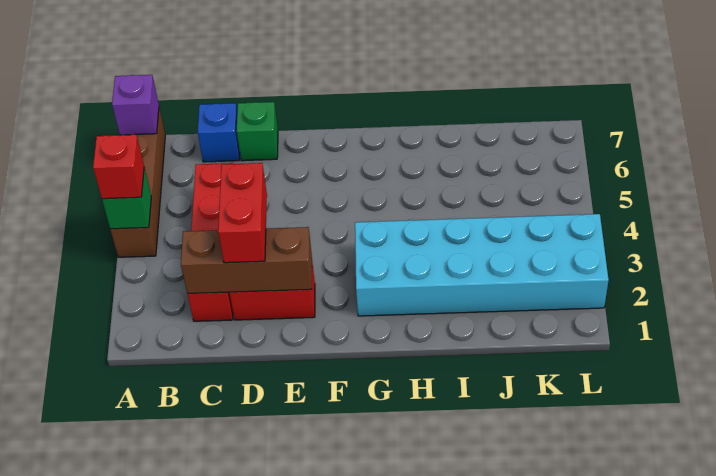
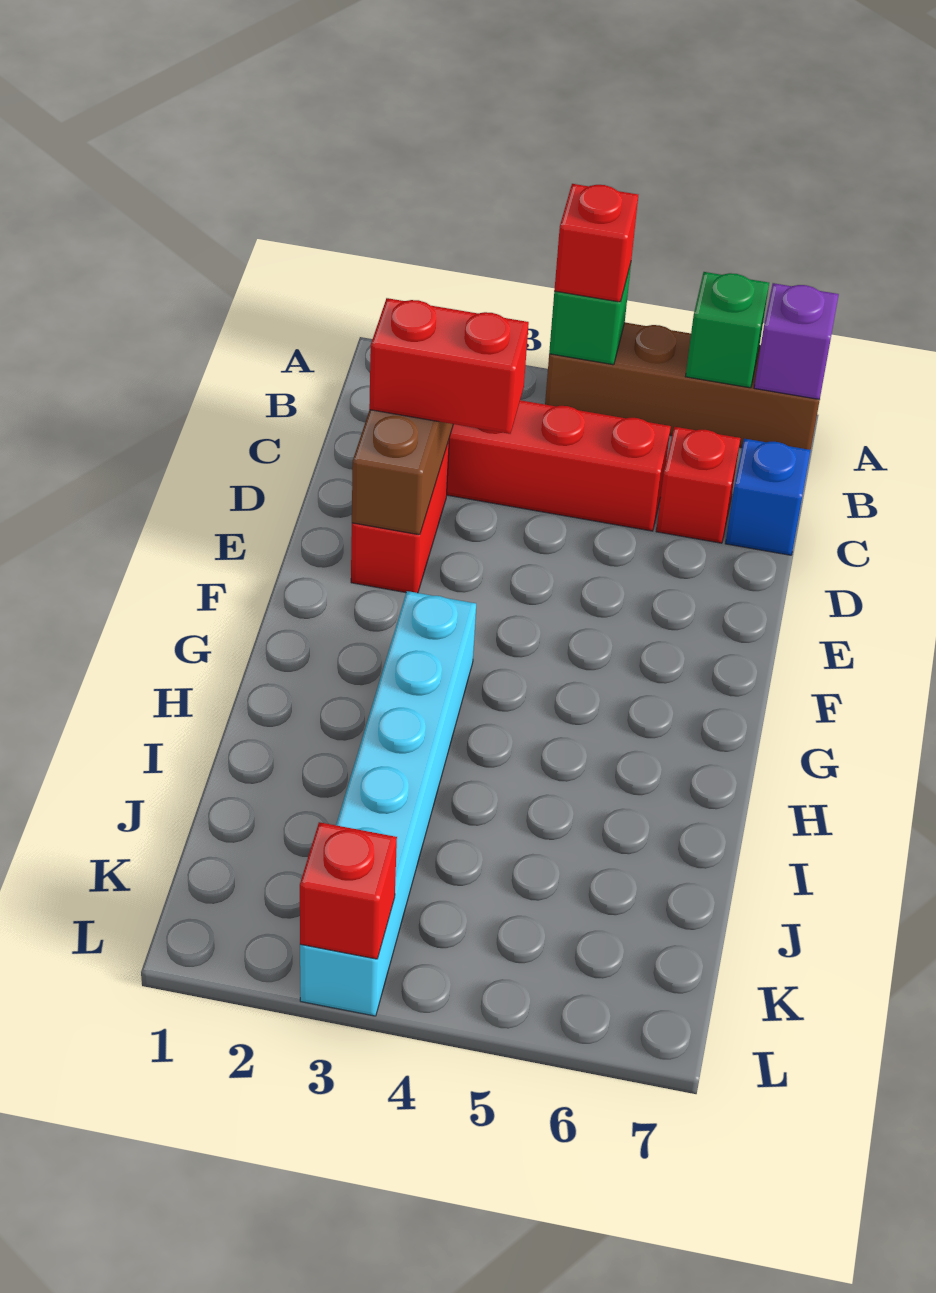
none -> red brick C6 level 1
green brick D7 level 1 -> green brick A6 level 2
cyan brick G2:L3 level 1 -> cyan brick G3:L3 level 1
none -> red brick L3 level 2

